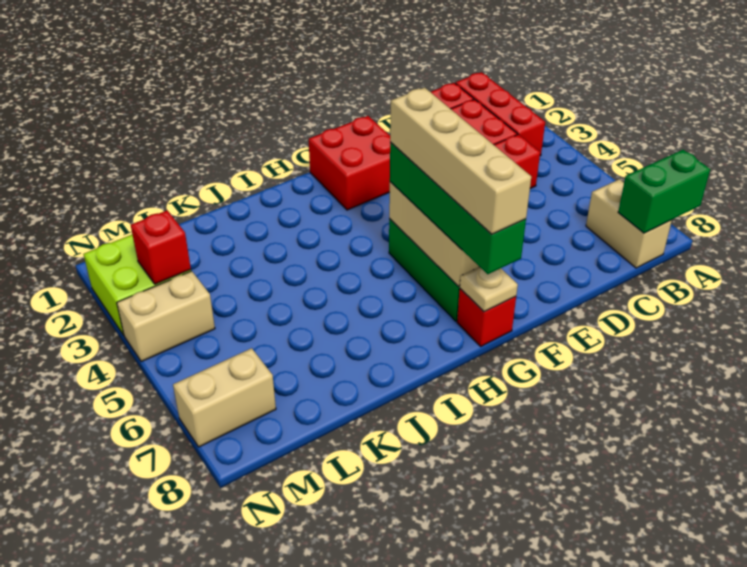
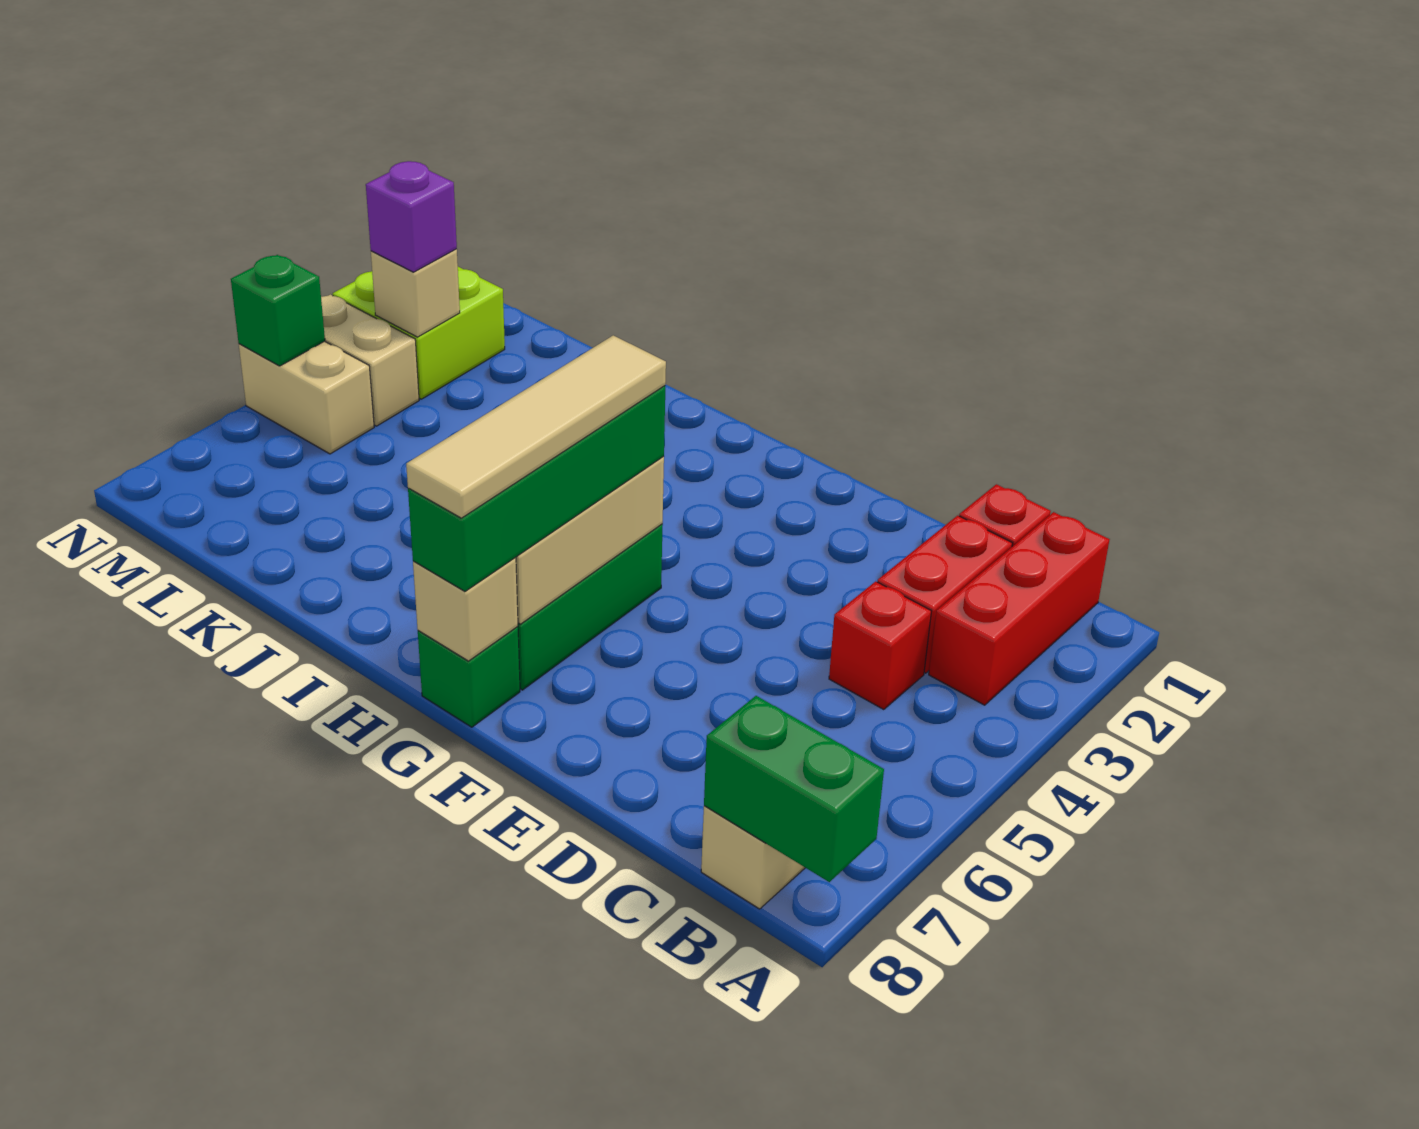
red brick F1:G2 level 1 -> none
tan brick G5:G8 level 4 -> tan tile G5:G8 level 4
red brick G8 level 1 -> green brick G8 level 1
tan plate G8 level 2 -> tan brick G8 level 2
red brick M3 level 2 -> tan brick M3 level 2
none -> purple brick M3 level 3
tan brick M7:N7 level 1 -> tan brick M5:N5 level 1
none -> green brick N5 level 2

